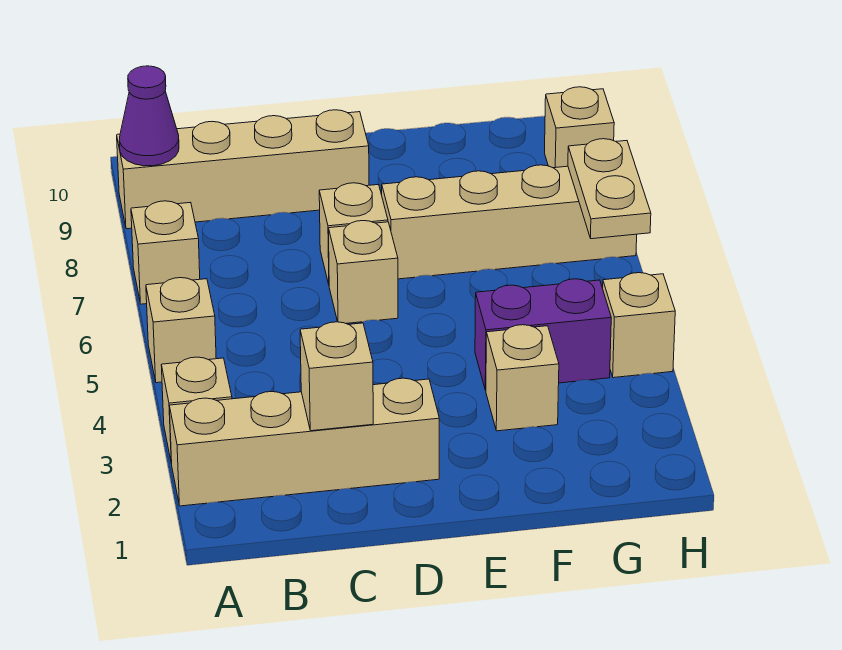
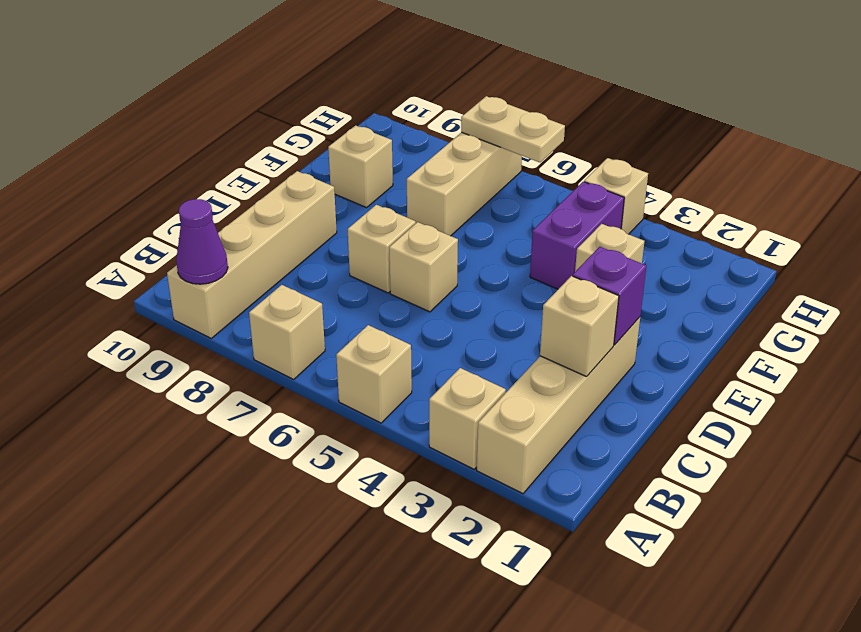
none -> purple brick D2 level 2
tan brick E7:H7 level 1 -> tan brick F7:H7 level 1
tan brick H9 level 1 -> tan brick F9 level 1

